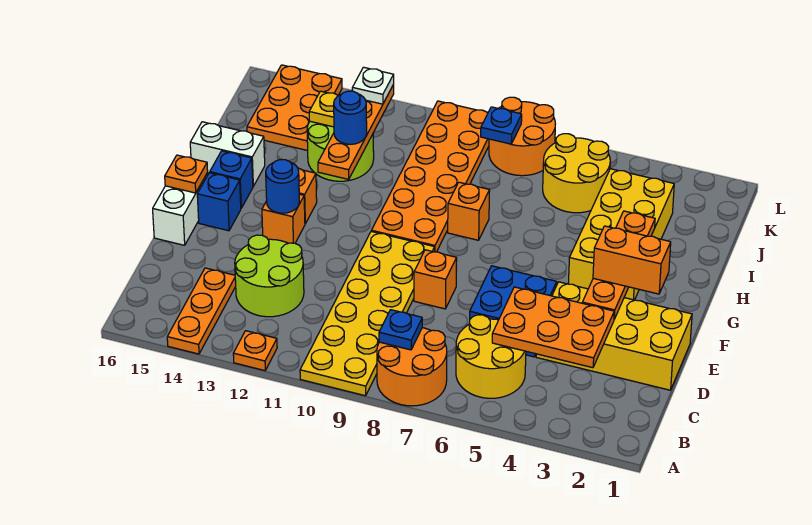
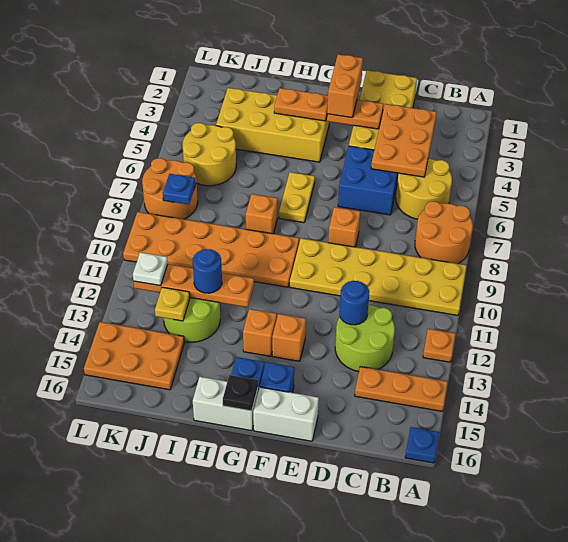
blue plate B8 level 2 -> blue plate A16 level 1
blue round brick F13 level 2 -> blue round brick D12 level 2
orange plate F16 level 2 -> none
none -> yellow plate G6:G7 level 1
none -> black plate G16 level 2
white brick H15:H16 level 1 -> white brick G16:H16 level 1

